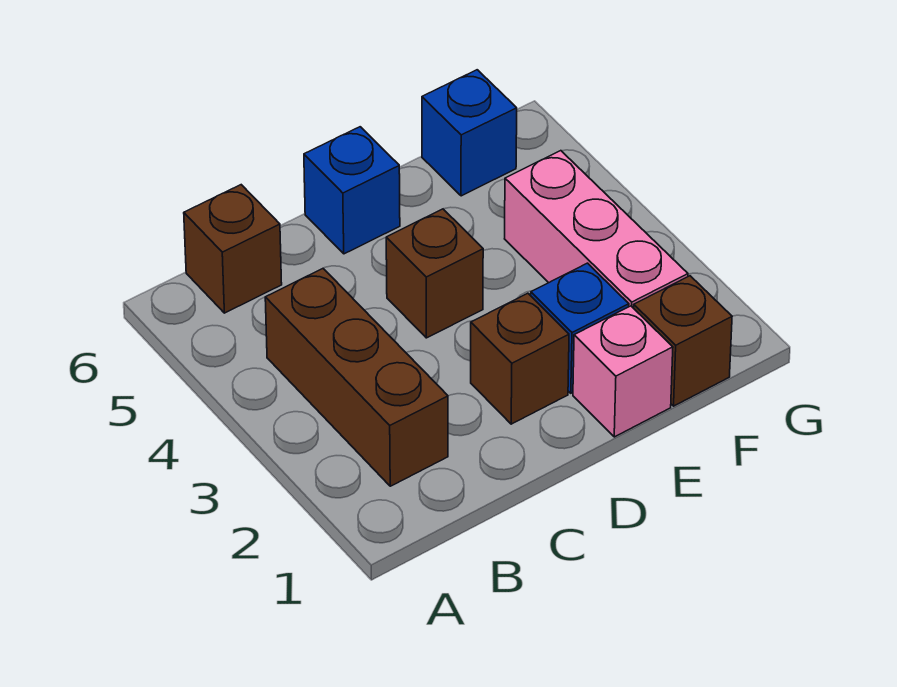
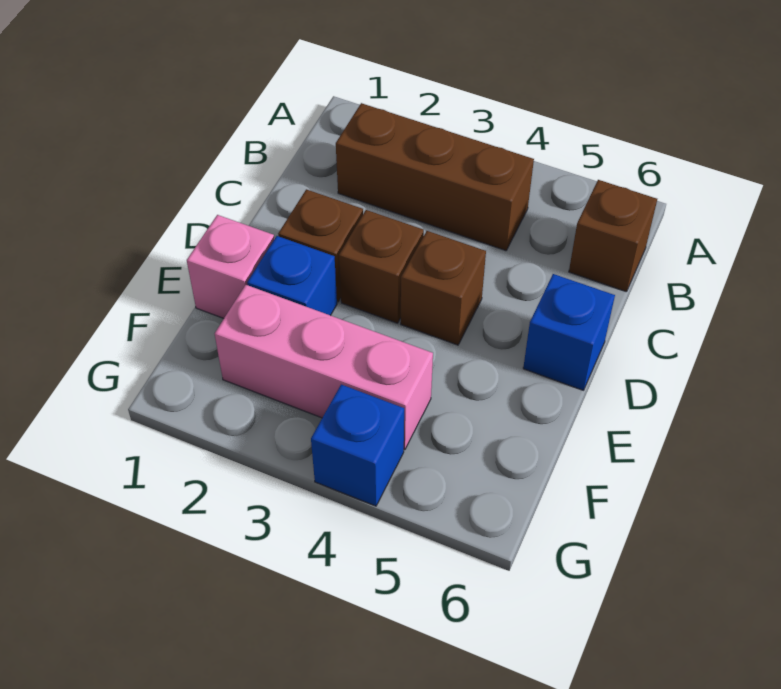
brown brick F1 level 1 -> brown brick D3 level 1
blue brick F6 level 1 -> blue brick G4 level 1

